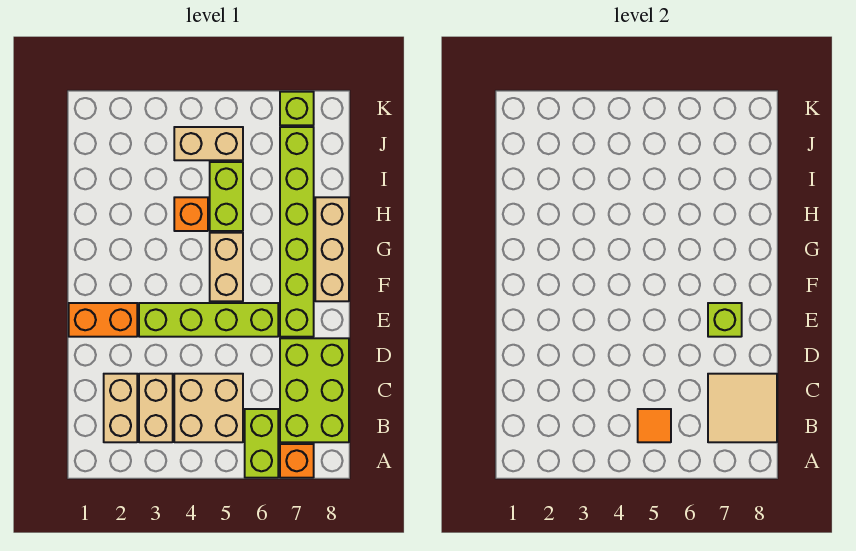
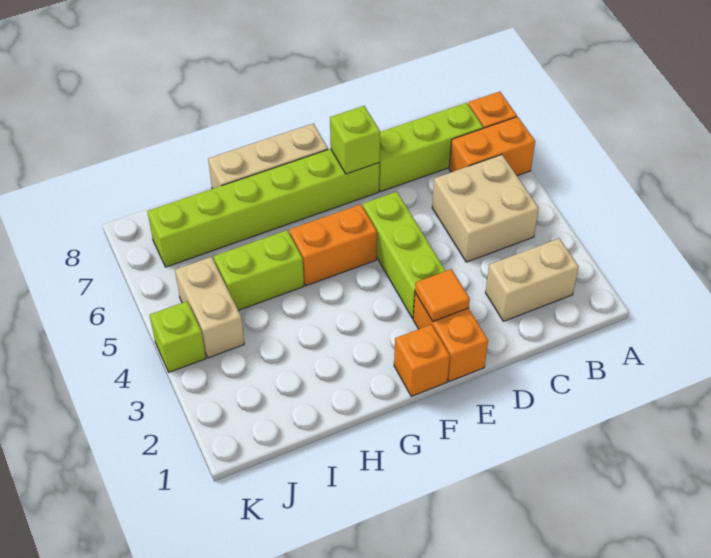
lime brick A6:B6 level 1 -> orange brick A6:B6 level 1
tan brick B3:C3 level 1 -> none
orange tile B5 level 2 -> orange tile E2 level 2
lime brick B7:D8 level 1 -> lime brick B7:D7 level 1
tan tile B7:C8 level 2 -> none
lime brick E3:E6 level 1 -> lime brick E3:E5 level 1
tan brick F5:G5 level 1 -> orange brick F5:G5 level 1
orange brick H4 level 1 -> orange brick F1 level 1
lime brick K7 level 1 -> lime brick K4 level 1

